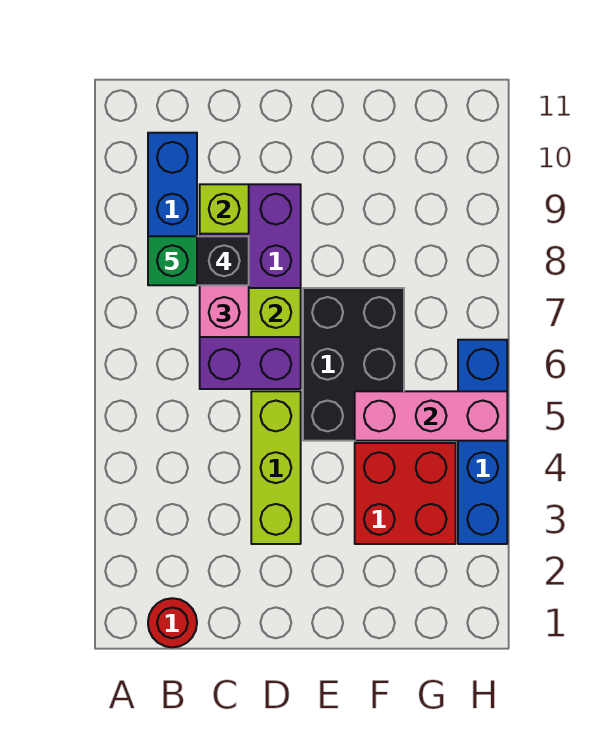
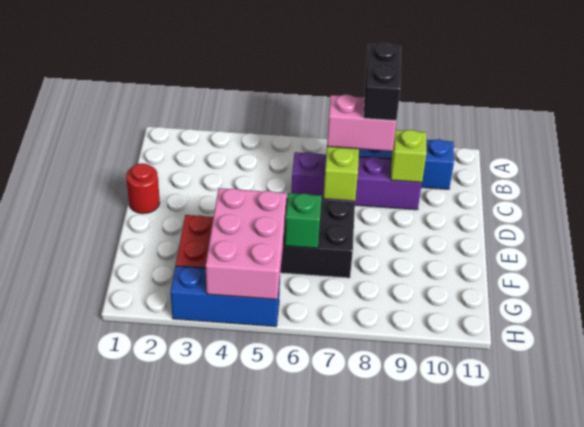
red round brick B1 level 1 -> red round brick D1 level 1
green brick B8 level 5 -> green brick F6 level 2
purple brick C6:D9 level 1 -> purple brick C6:C9 level 1
lime brick D3:D5 level 1 -> none
pink brick F5:H5 level 2 -> pink brick F4:H5 level 2
blue brick H3:H6 level 1 -> blue brick H3:H5 level 1

